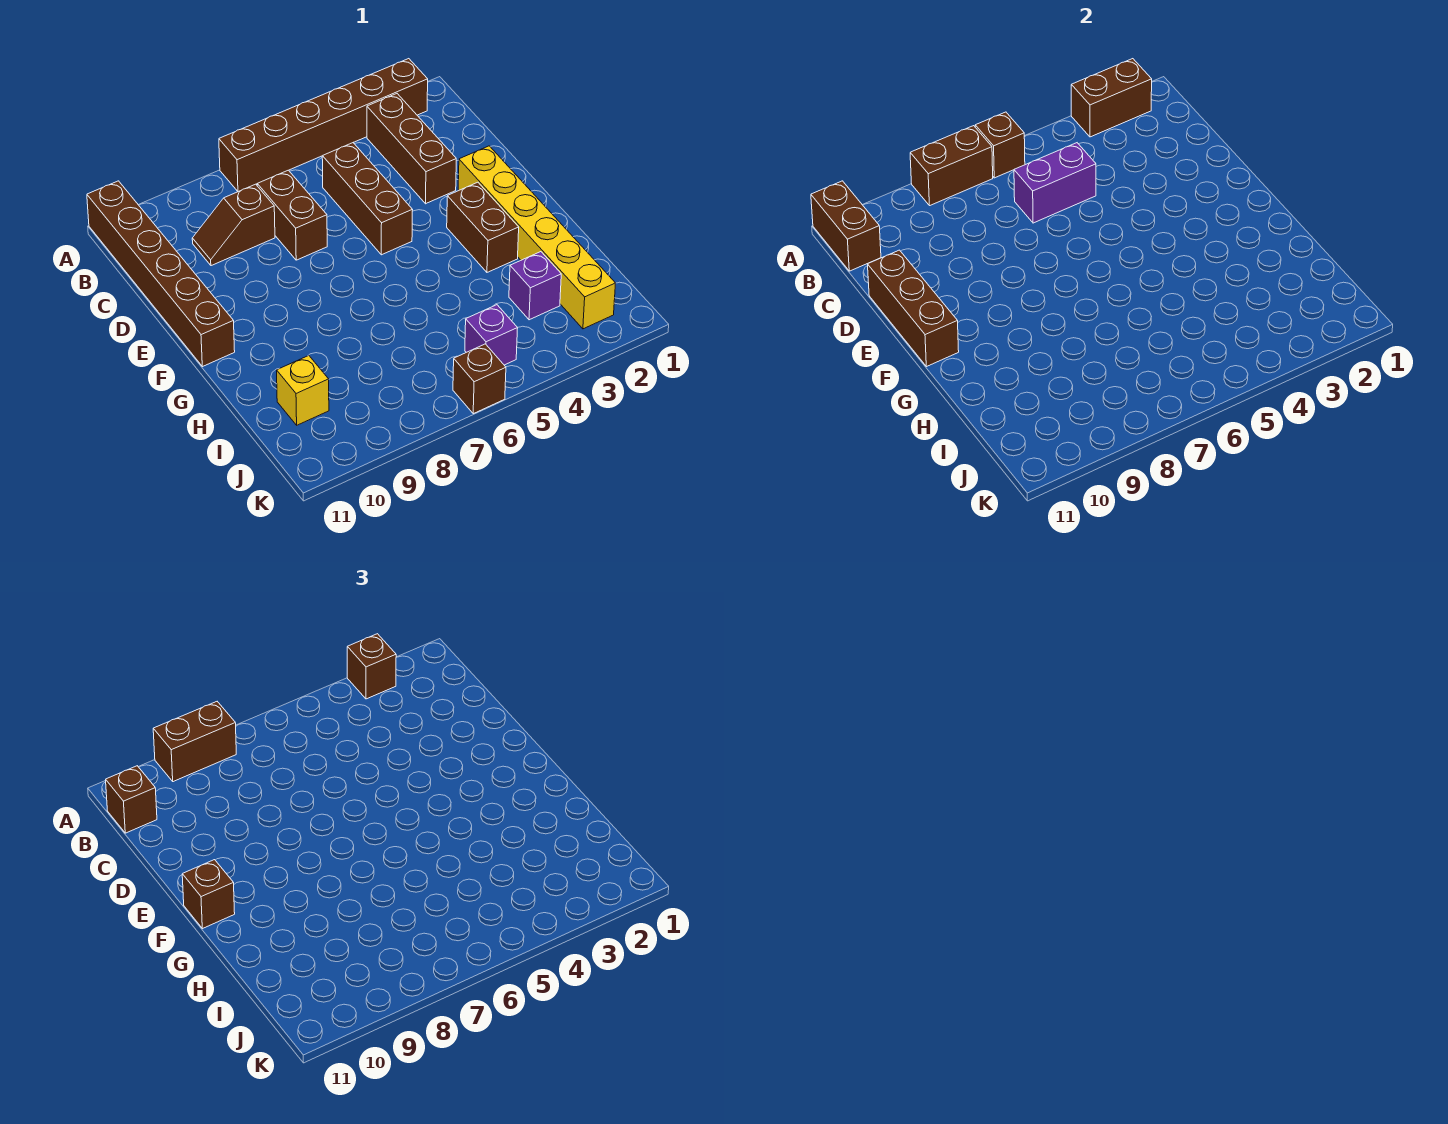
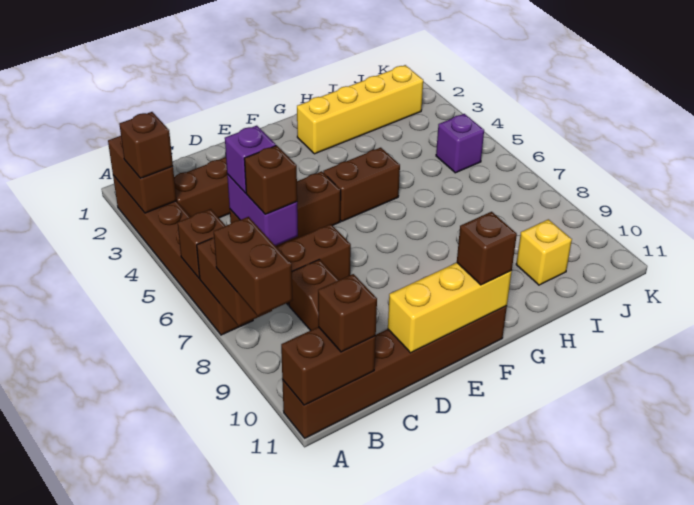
brown brick D11:F11 level 2 -> yellow brick D11:F11 level 2
yellow brick E2:J2 level 1 -> yellow brick G2:J2 level 1
brown brick F3:G3 level 1 -> brown brick F5:G5 level 1
purple brick I3 level 1 -> purple brick C5 level 3
brown brick K6 level 1 -> brown brick C6 level 3

